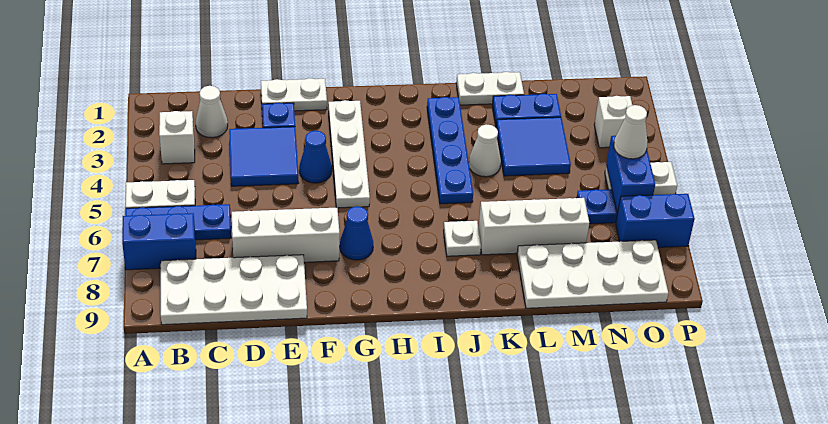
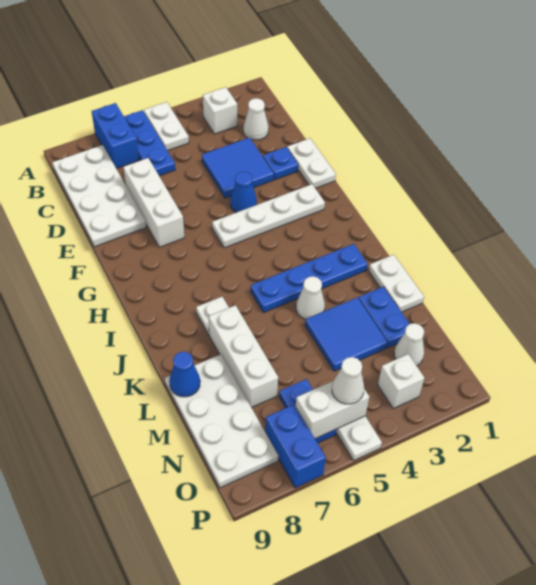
blue cone G7 level 1 -> blue cone L9 level 2
none -> white cone N2 level 1
blue brick O5:O6 level 2 -> white brick O5:O6 level 2

